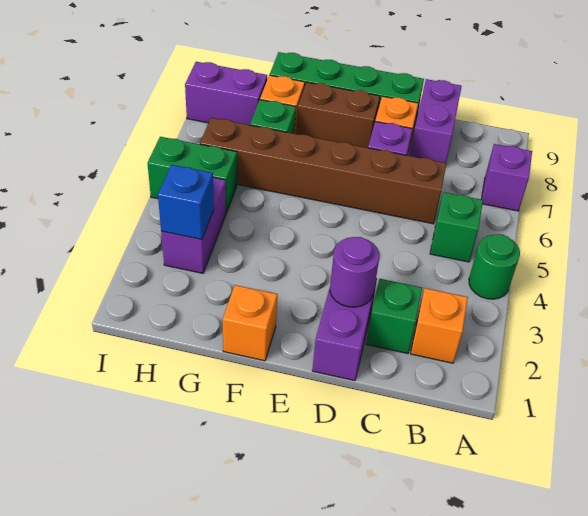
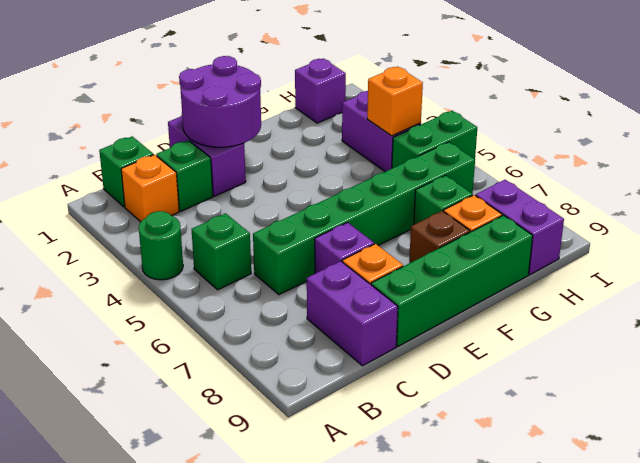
purple brick A7 level 1 -> purple brick H1 level 1
none -> green brick B1 level 1
brown brick C6:H6 level 1 -> green brick C6:H6 level 1
purple round brick D2 level 2 -> purple round brick D1:E2 level 2
brown brick E8:F8 level 1 -> brown brick F8 level 1
orange brick F1 level 1 -> orange brick H4 level 2
blue brick H3 level 2 -> none
purple brick H8:I8 level 1 -> purple brick H8:H9 level 1

